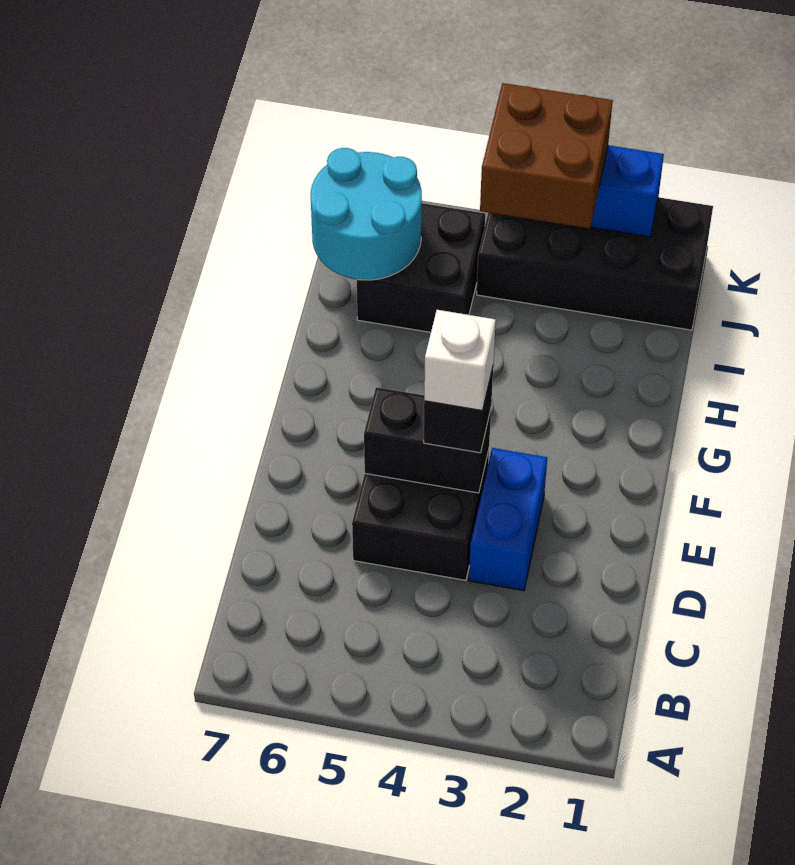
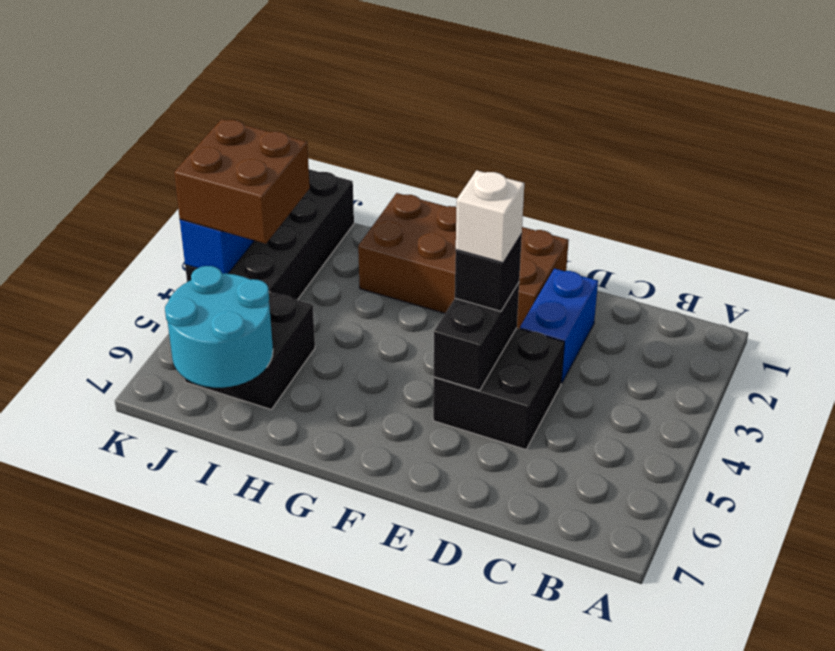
blue brick D3:E3 level 1 -> blue brick D2:D3 level 1
none -> brown brick E1:H2 level 1

